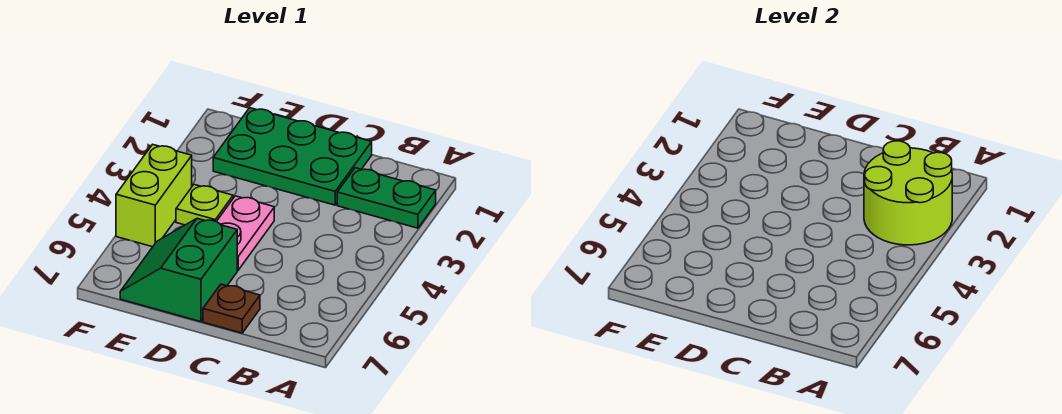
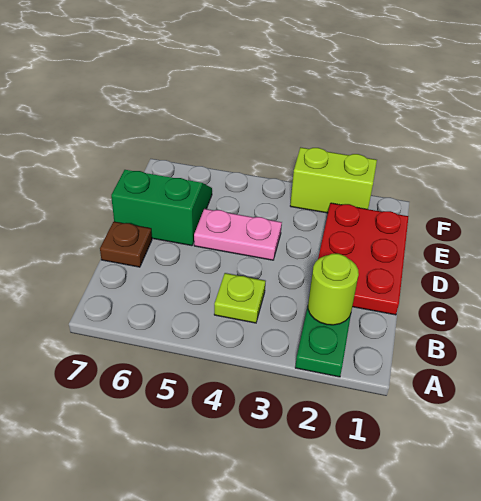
lime round brick A2:B3 level 2 -> lime round brick B2 level 2
green plate C1:E2 level 1 -> red plate C1:E2 level 1
lime plate E4 level 1 -> lime plate B4 level 1
lime brick F4:F5 level 1 -> lime brick F2:F3 level 1

